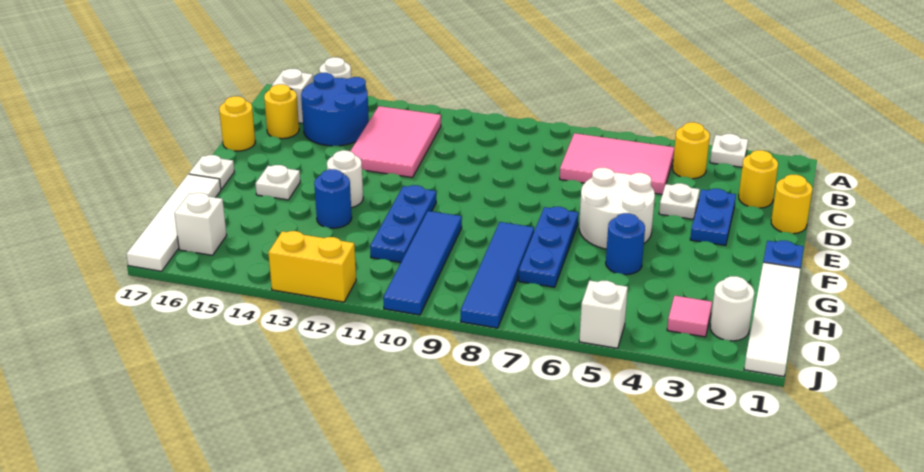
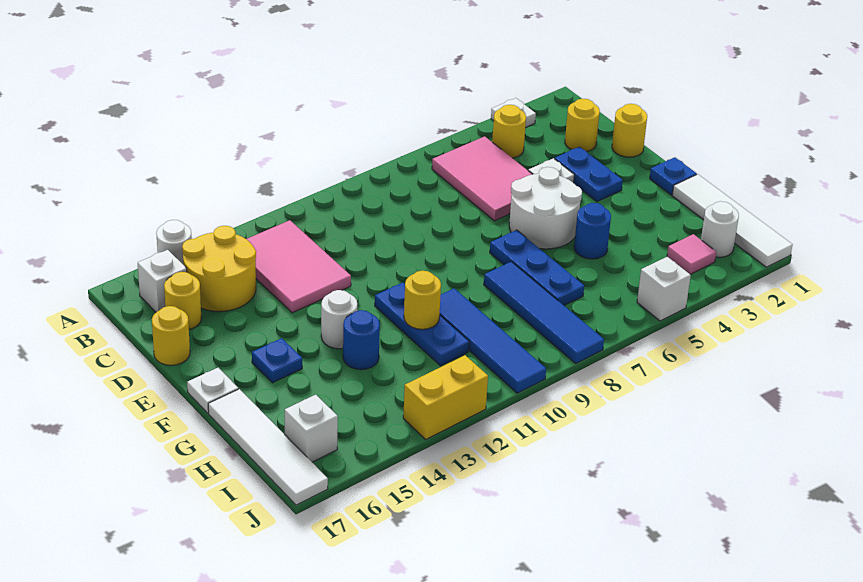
pink tile B5:C7 level 1 -> pink tile B5:D6 level 1
blue round brick B14:C15 level 1 -> yellow round brick B14:C15 level 1
white plate F15 level 1 -> blue plate F15 level 1
none -> yellow round brick G11 level 2

